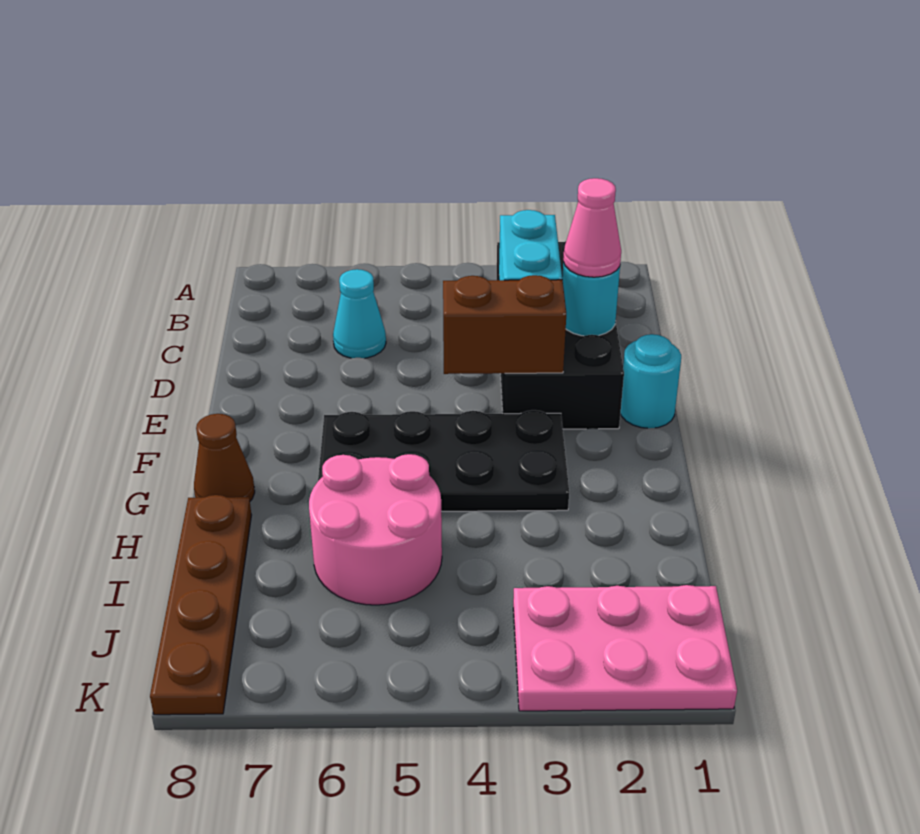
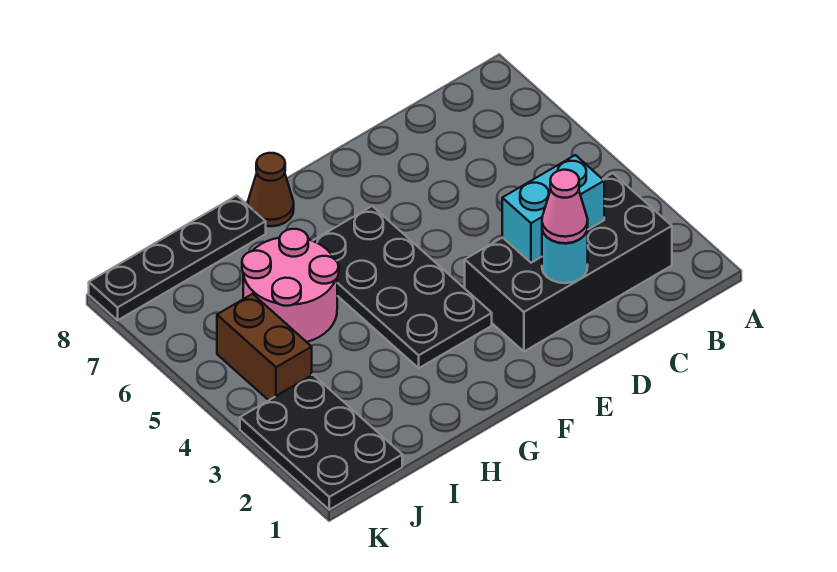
cyan cone C6 level 1 -> none
cyan round brick E1 level 1 -> none
brown brick E3:E4 level 2 -> brown brick J4:J5 level 1
brown plate H8:K8 level 1 -> black plate H8:K8 level 1
pink plate J1:K3 level 1 -> black plate J1:K3 level 1

